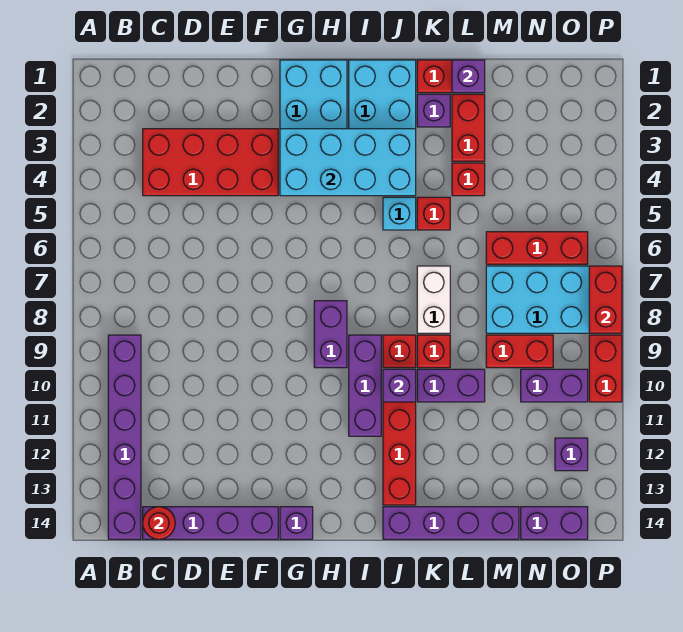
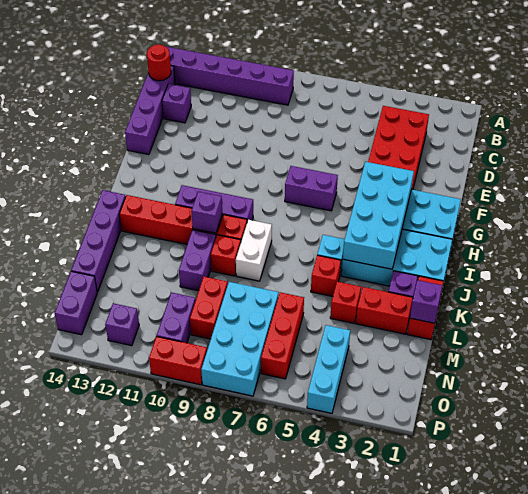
purple brick G14 level 1 -> purple brick D13 level 1
purple brick H8:H9 level 1 -> purple brick G6:G7 level 1
white brick K7:K8 level 1 -> white brick J8:K8 level 1
none -> cyan brick N4:P4 level 1
red brick P7:P8 level 2 -> none

